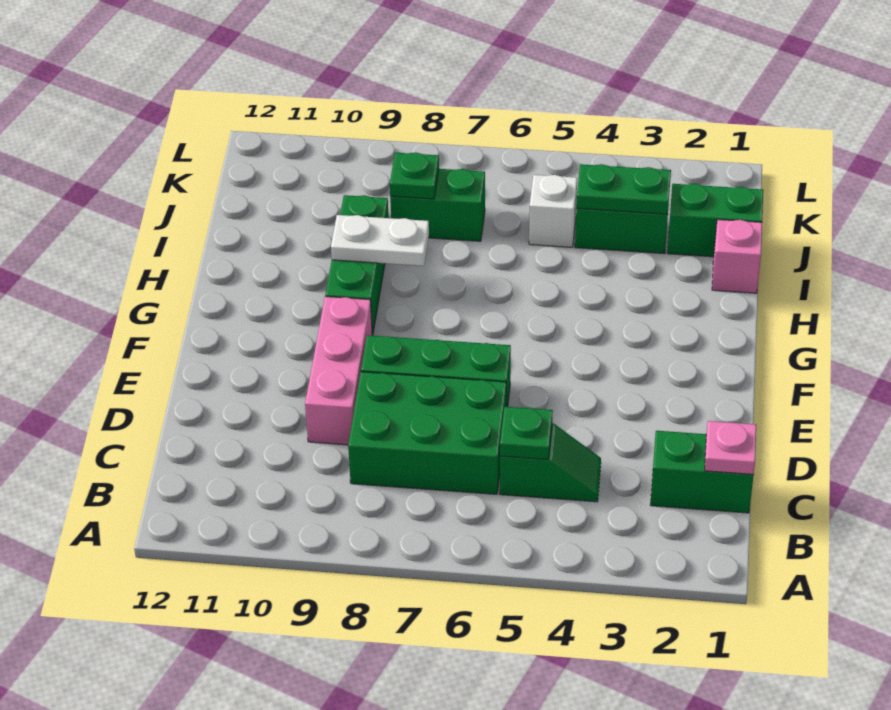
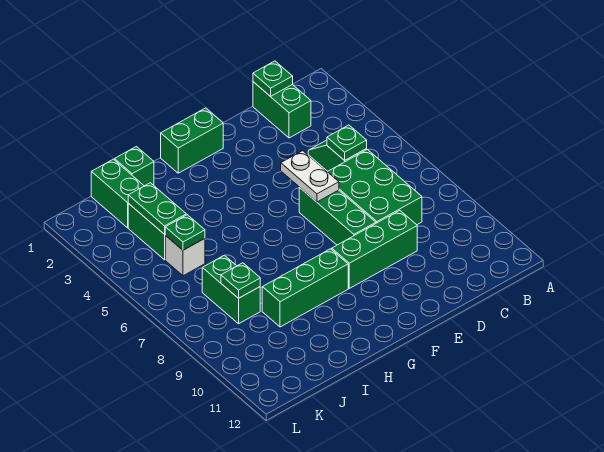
pink plate C1 level 2 -> green plate C1 level 2
pink brick D9:F9 level 1 -> green brick D9:F9 level 1
none -> green brick F1:G1 level 1
white plate H8:H9 level 2 -> white plate E5:E6 level 2
pink brick I1 level 1 -> green brick I1 level 1
none -> green plate J5 level 2

